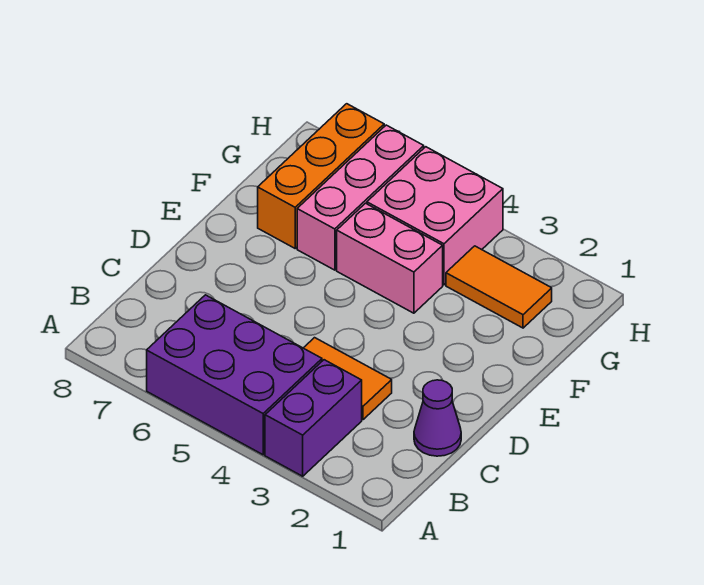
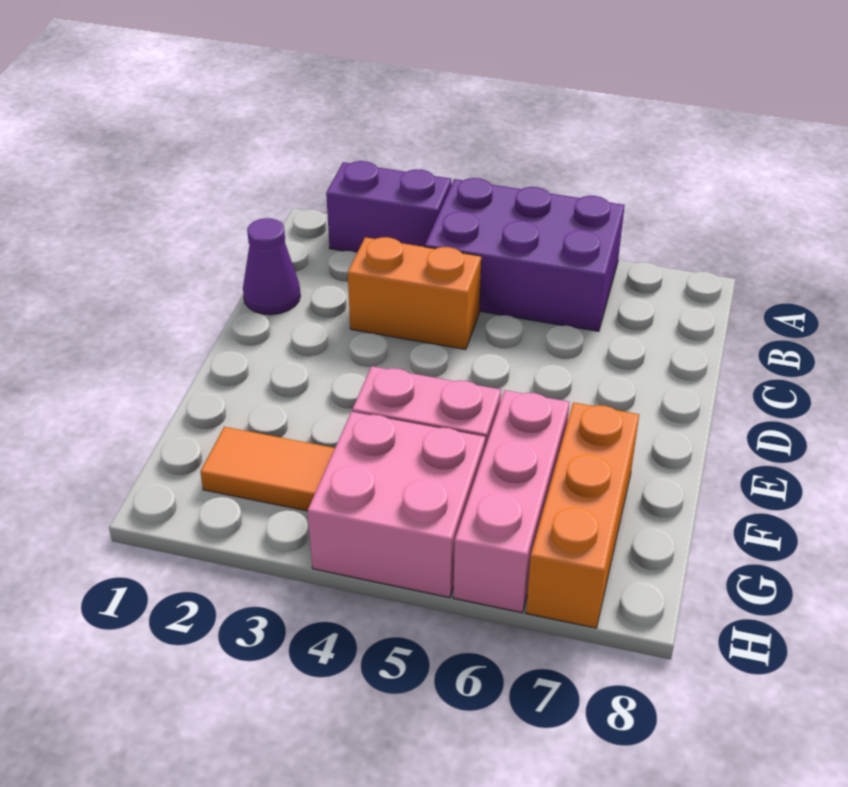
purple brick A3:B3 level 1 -> purple brick A2:A3 level 1
orange tile C3:C4 level 1 -> orange brick C3:C4 level 1

